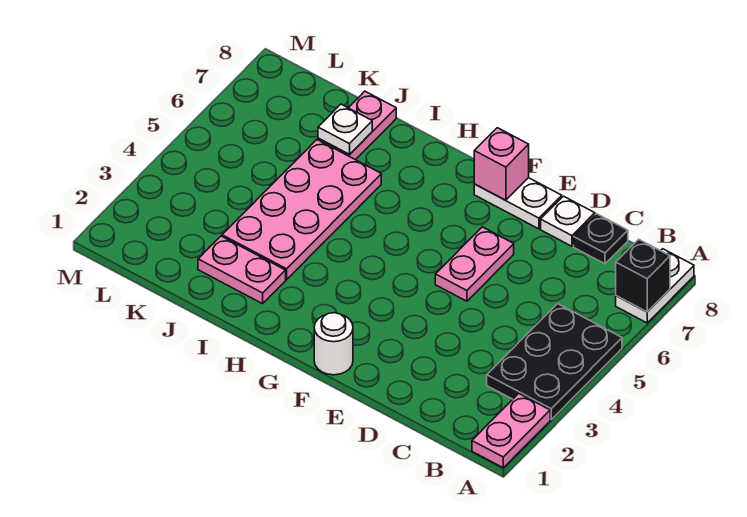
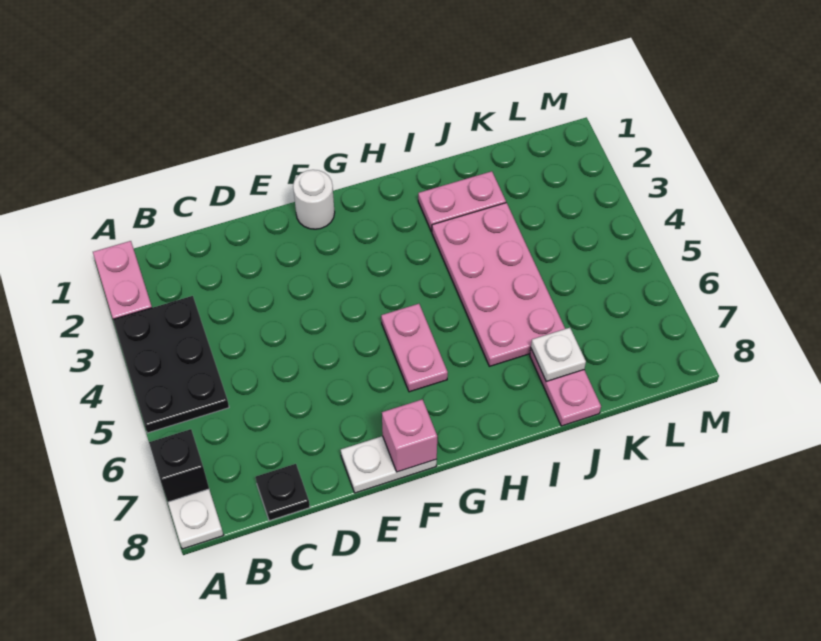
white plate D8 level 1 -> none
pink plate E5:E6 level 1 -> pink plate G5:G6 level 1

